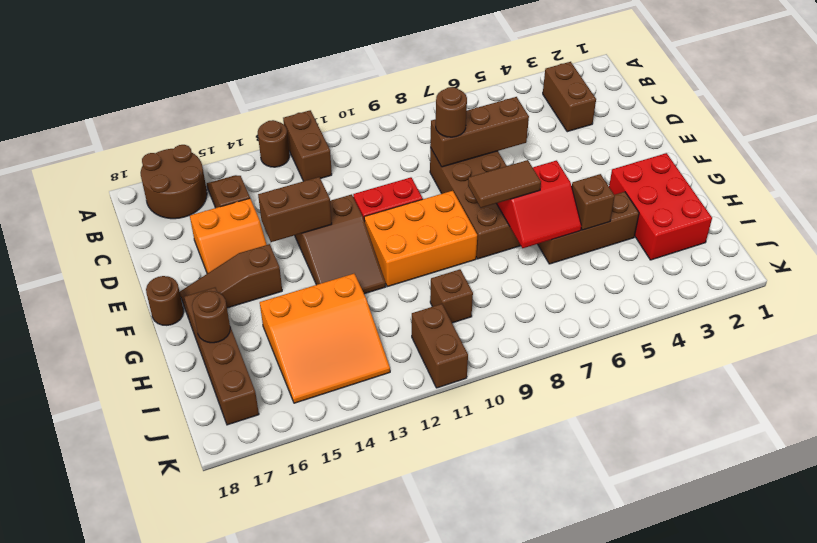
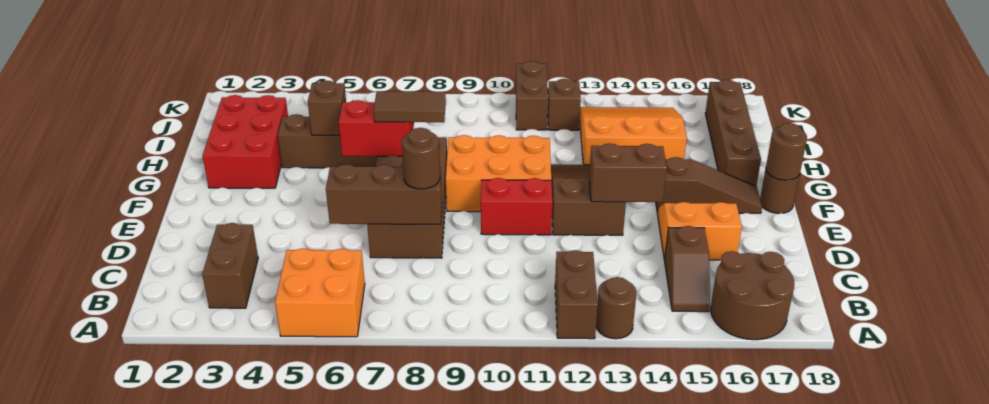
none -> orange brick A5:B6 level 1
brown round brick H17 level 2 -> brown round brick F18 level 2
brown brick I10 level 1 -> brown brick J12 level 1

